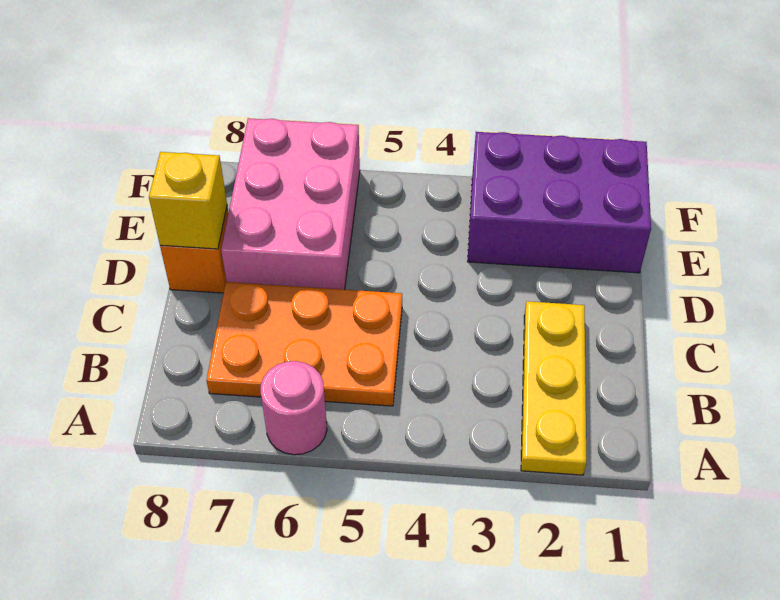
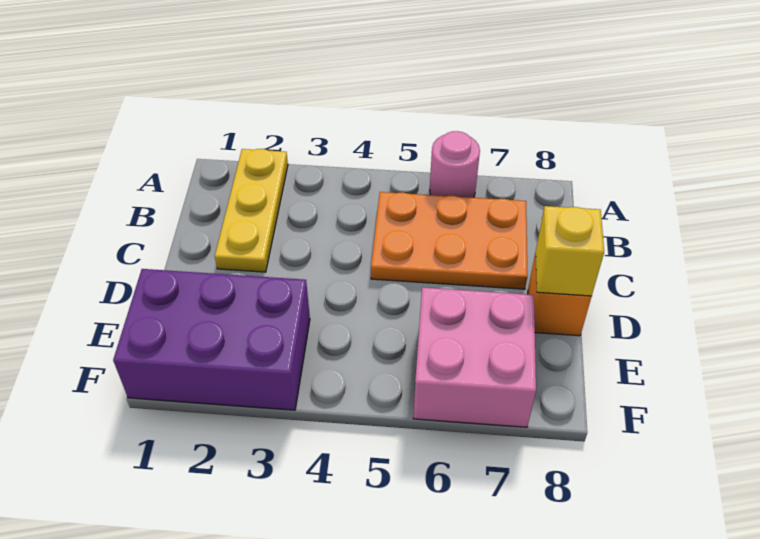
pink brick D6:F7 level 1 -> pink brick E6:F7 level 1

